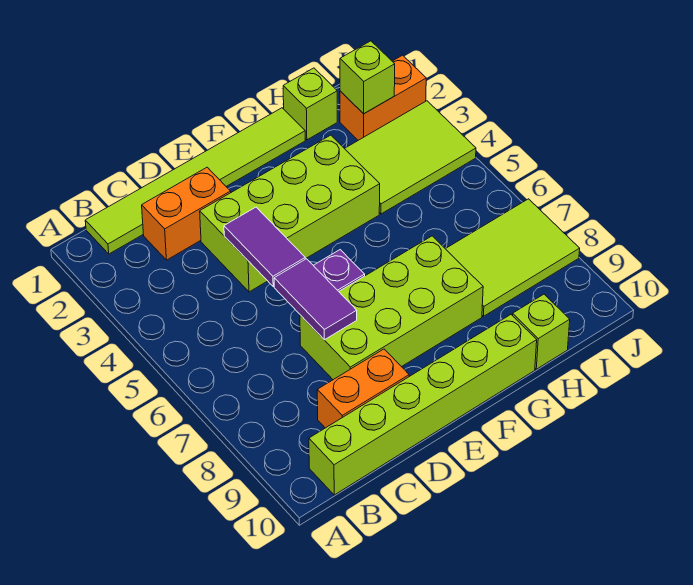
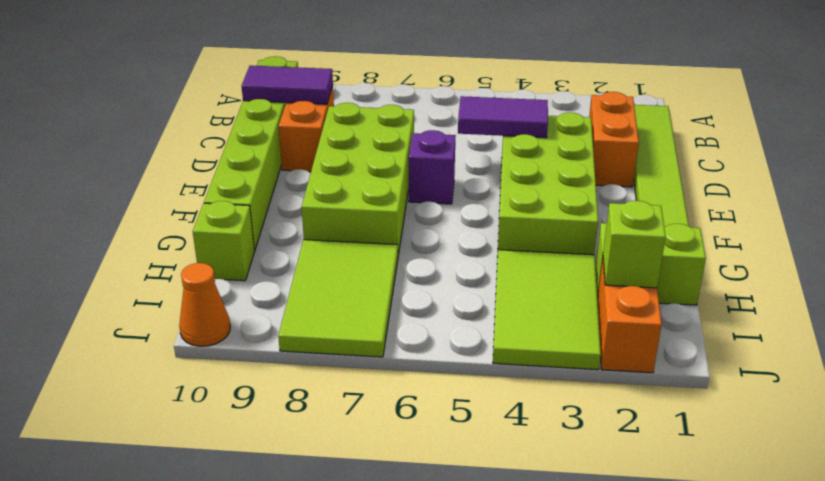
purple tile D6:D7 level 2 -> purple tile C9:C10 level 2
lime brick H1 level 1 -> lime brick H1:H2 level 1
none -> orange cone J10 level 1

